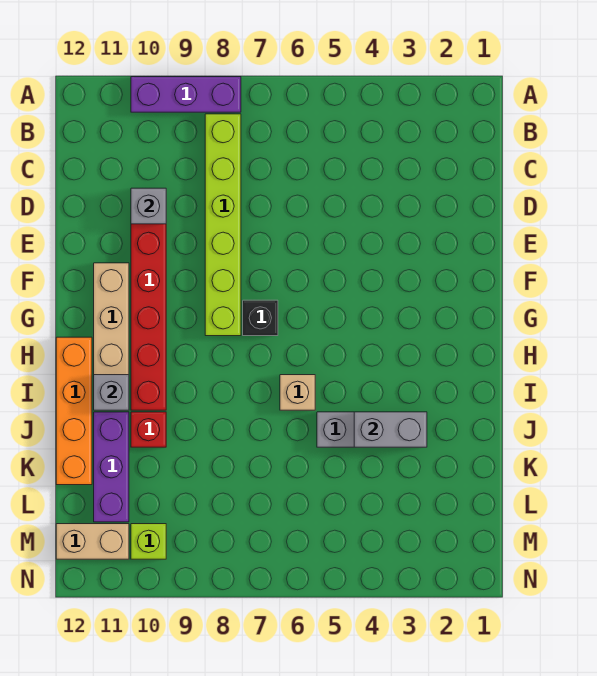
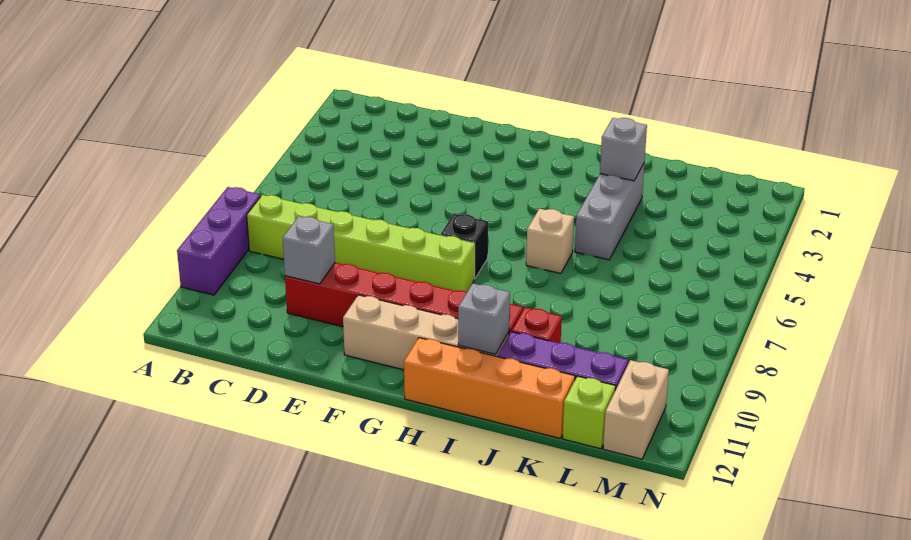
grey brick J3:J4 level 2 -> grey brick J3 level 2
lime brick M10 level 1 -> lime brick L12 level 1

